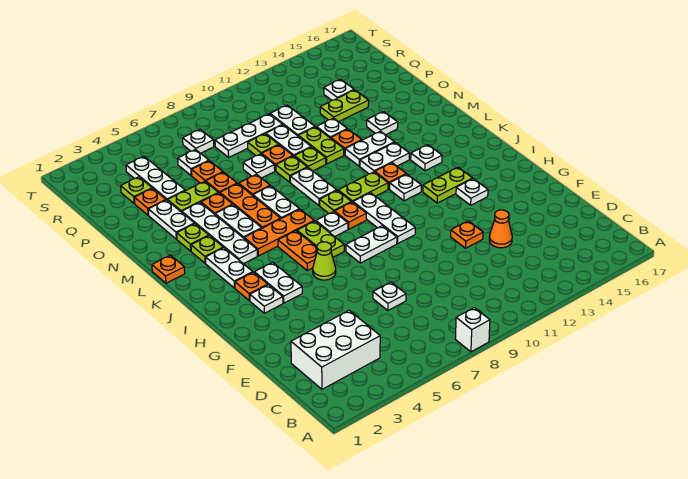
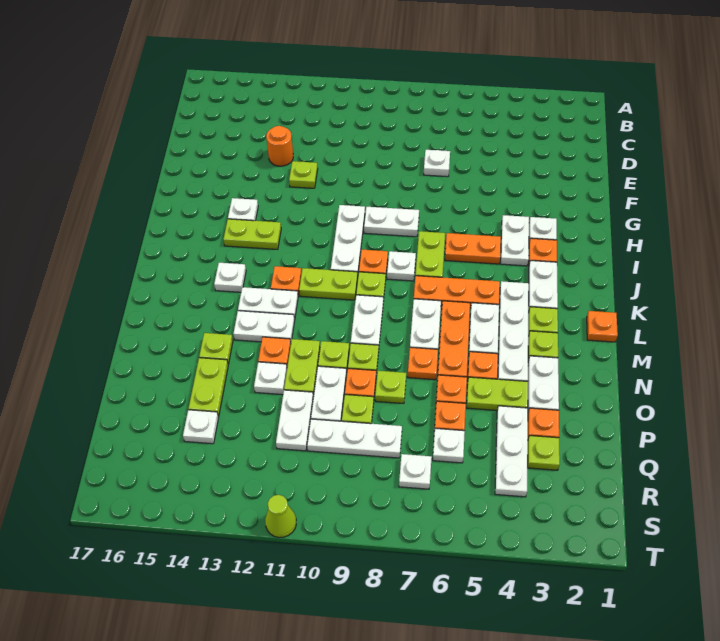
white brick A8 level 1 -> none
white brick C2:D4 level 1 -> none
orange cone E13 level 1 -> orange round brick E13 level 1
orange plate F12 level 1 -> lime plate F12 level 1
lime cone H6 level 1 -> lime cone T11 level 1
orange plate I6:J6 level 1 -> orange plate I5:I6 level 1
white plate J12 level 1 -> none
white plate N14 level 1 -> lime plate N14 level 1
white plate O8 level 1 -> lime plate O8 level 1
lime plate P13:P14 level 1 -> lime plate O14:P14 level 1

